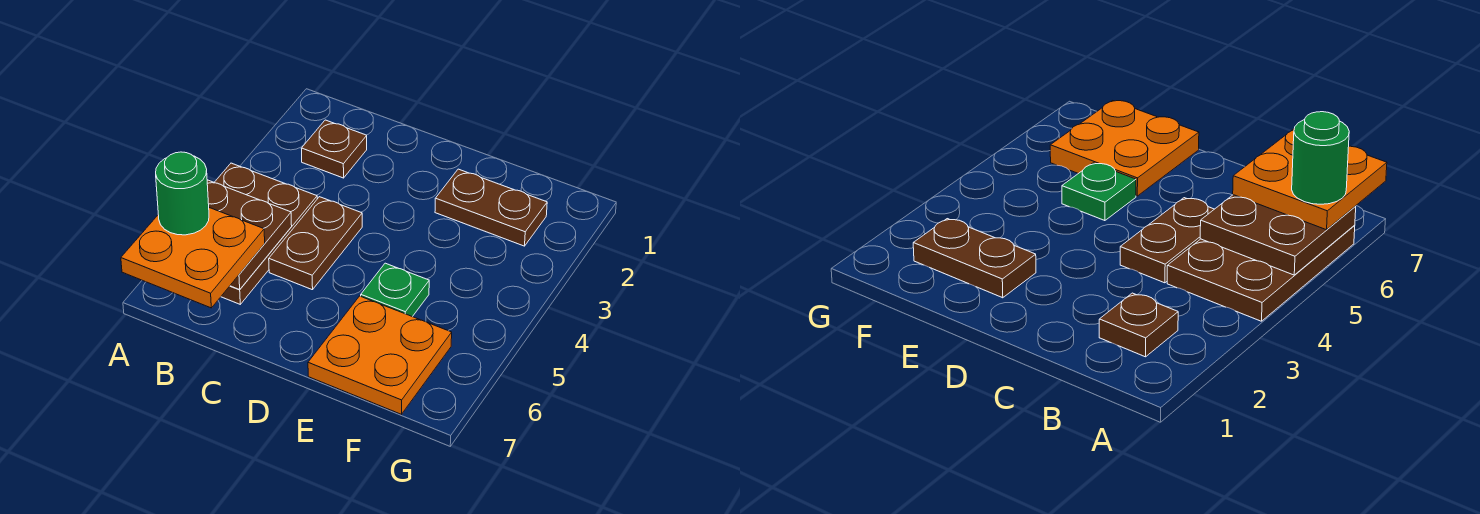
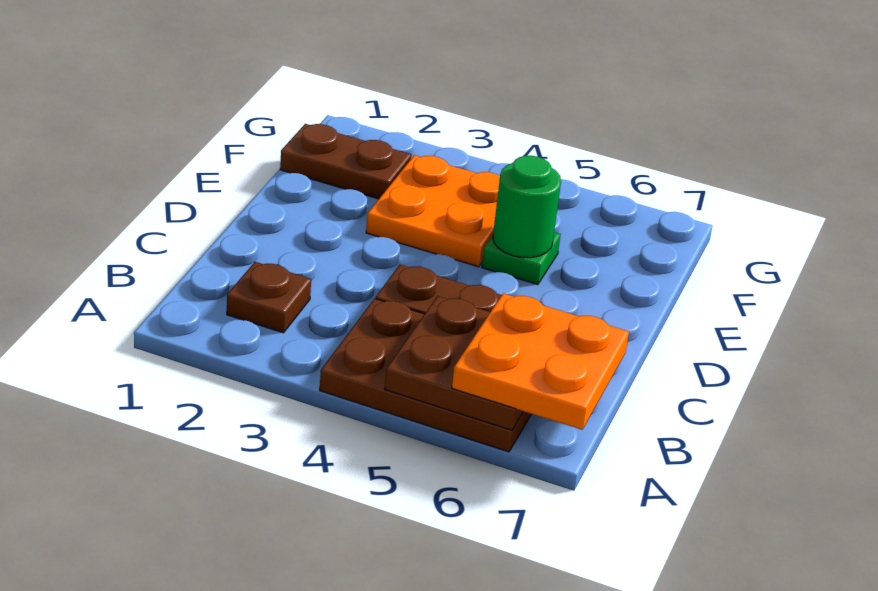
green round brick A6 level 4 -> green round brick E5 level 2
brown plate E2:F2 level 1 -> brown plate F1:F2 level 1
orange plate E6:F7 level 1 -> orange plate E3:F4 level 1

